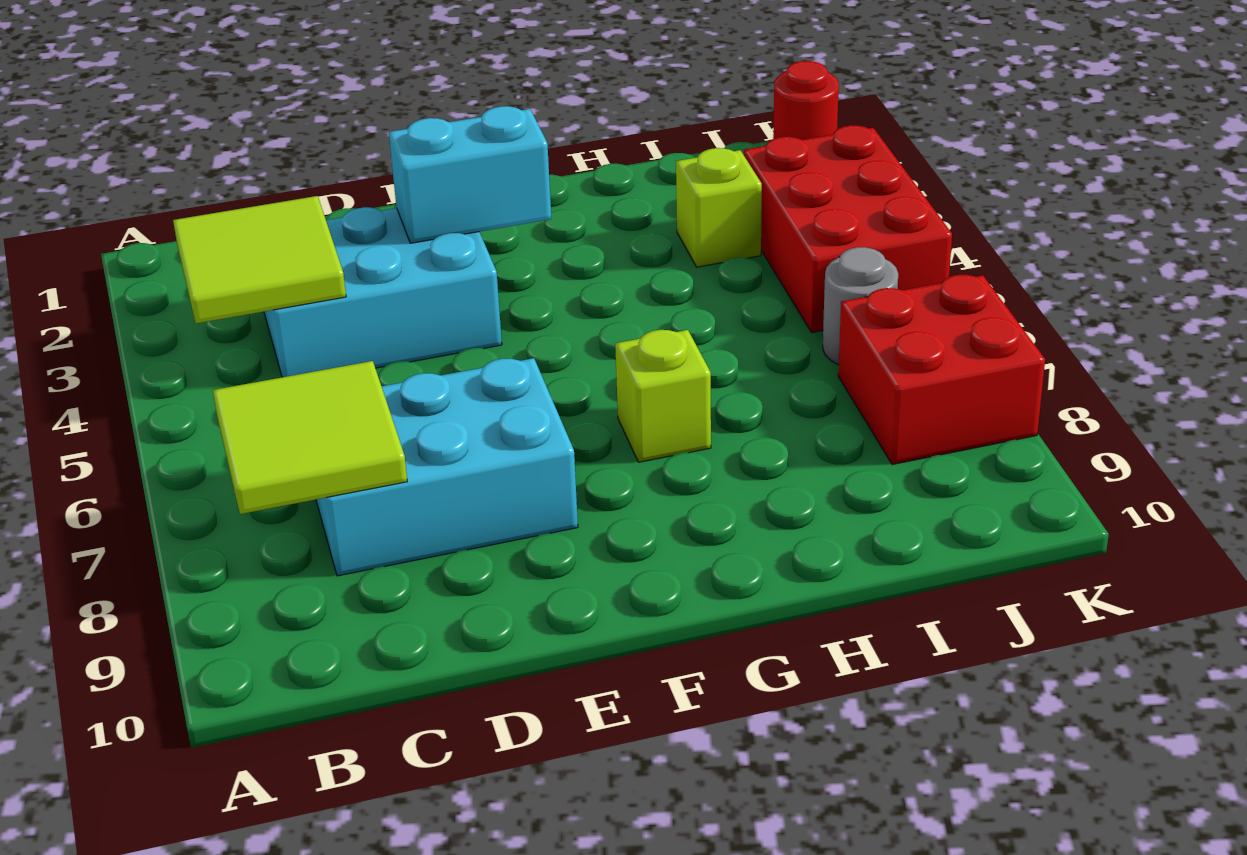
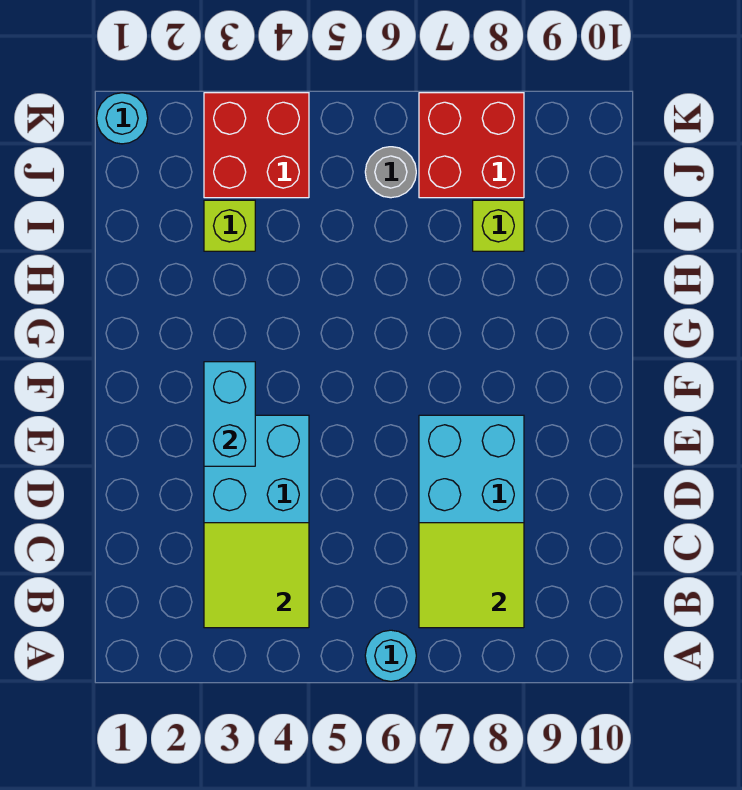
none -> cyan round brick A6 level 1
lime brick G7 level 1 -> lime brick I8 level 1
red brick J3:K5 level 1 -> red brick J3:K4 level 1
red round brick K1 level 1 -> cyan round brick K1 level 1

